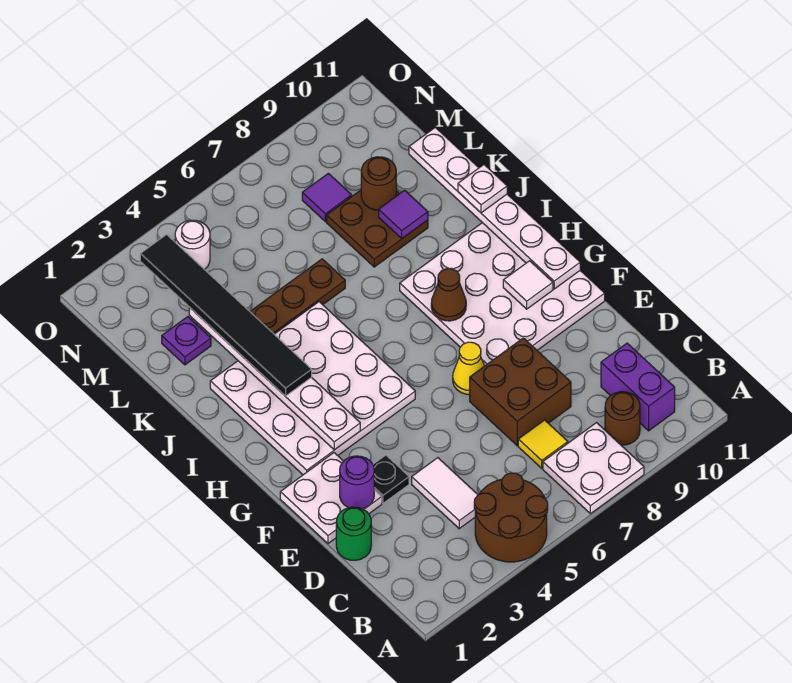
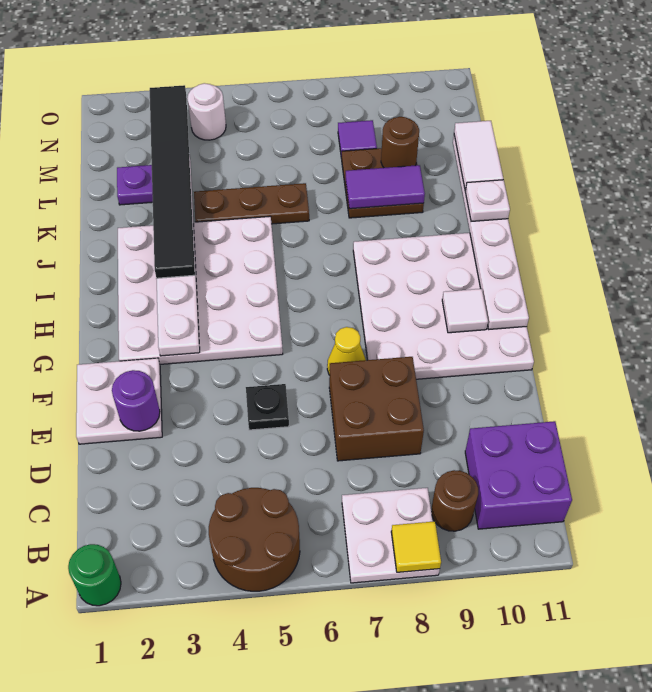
purple brick B10:C10 level 1 -> purple brick B10:C11 level 1
white tile C4:D4 level 1 -> white tile K11:L11 level 3
yellow tile C7 level 1 -> yellow tile A8 level 2
green round brick D1 level 1 -> green round brick A1 level 1
black plate E3 level 1 -> black plate E5 level 1
brown cone H8 level 2 -> none
purple tile K9 level 2 -> purple tile K8:K9 level 2

